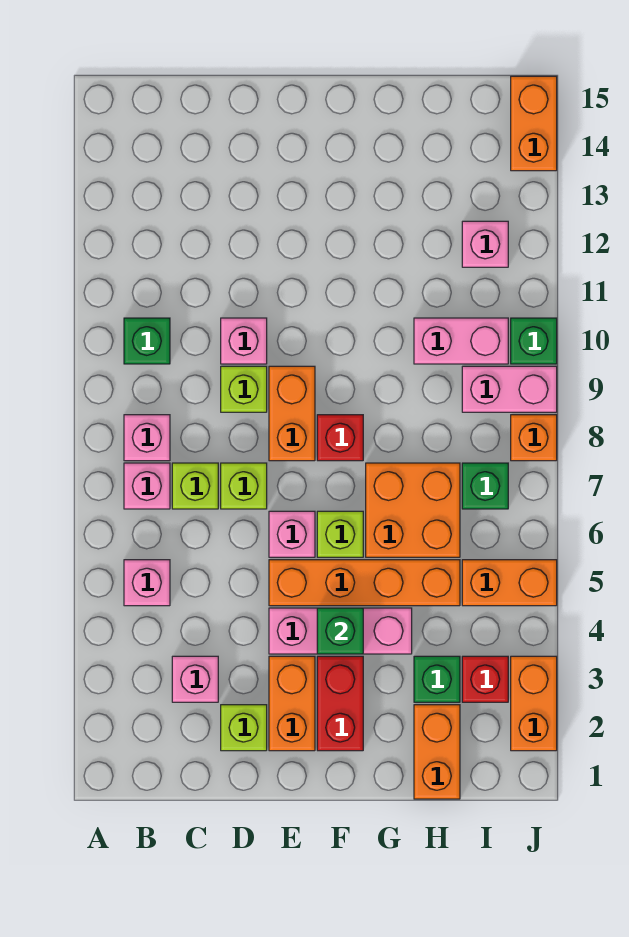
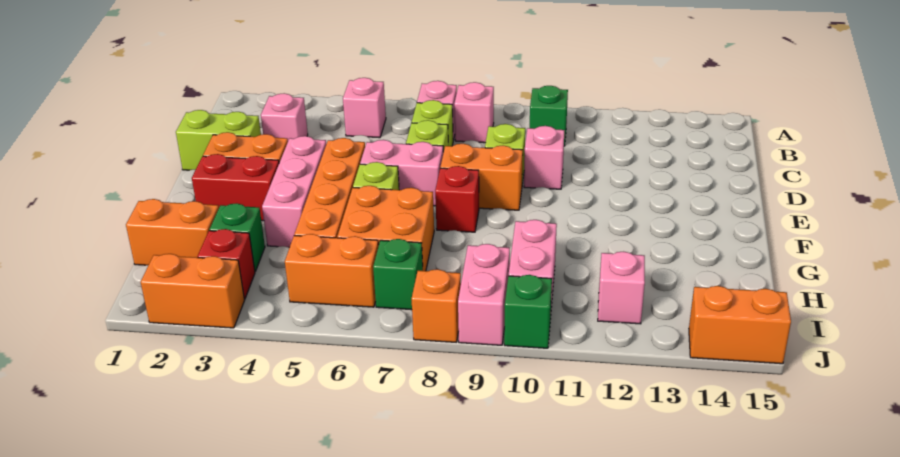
lime brick D2 level 1 -> lime brick D1:D2 level 1
pink brick E6 level 1 -> pink brick E6:E7 level 1
green brick F4 level 2 -> none
orange brick I5:J5 level 1 -> orange brick I5:I6 level 1

